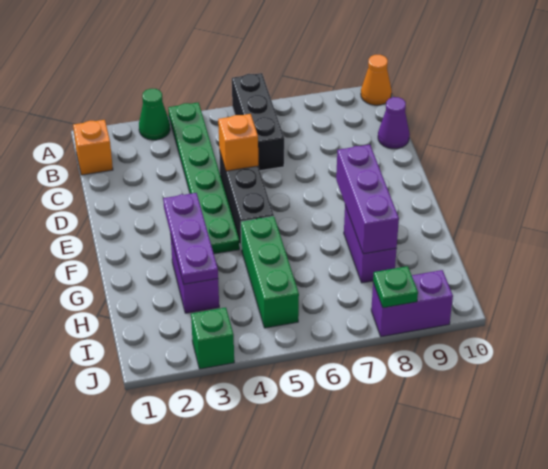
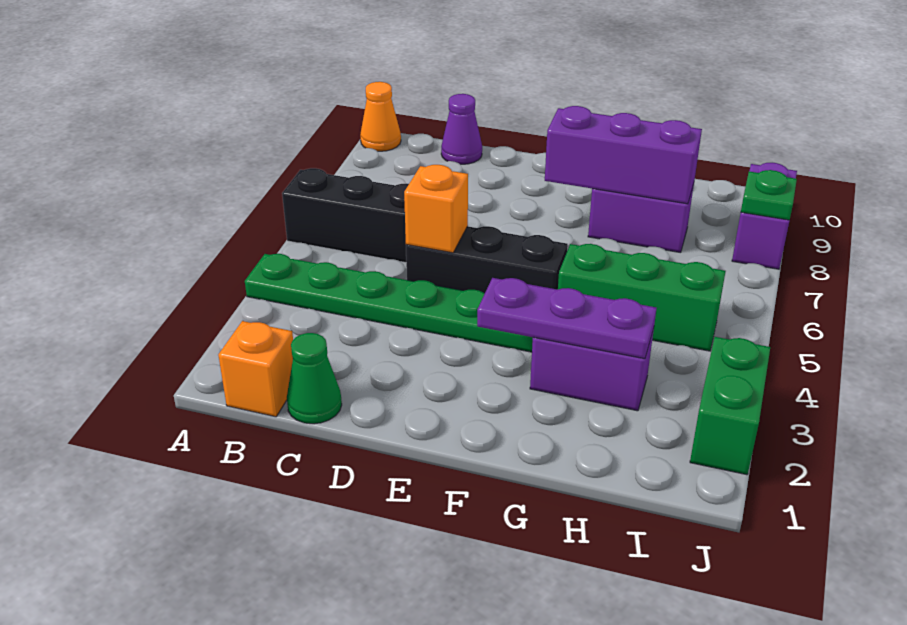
green cone A3 level 1 -> green cone C1 level 1
green brick J3 level 1 -> green brick J2:J3 level 1

